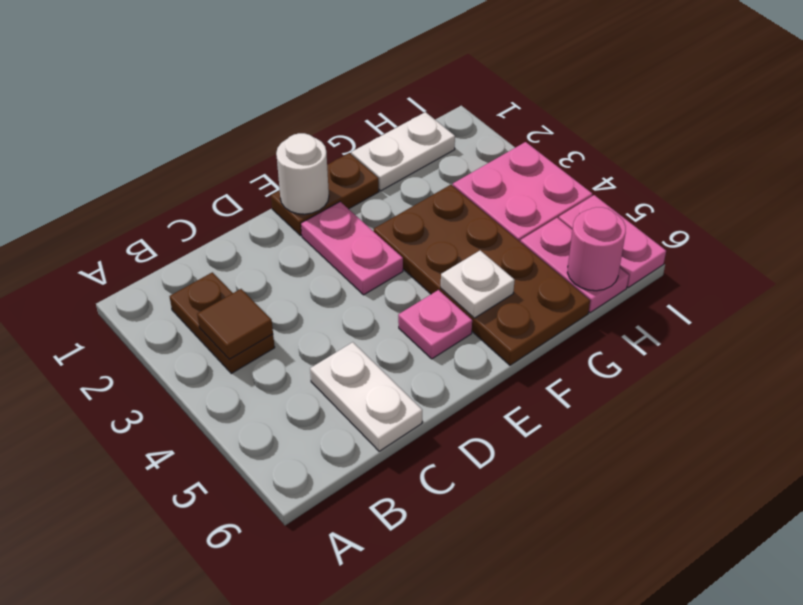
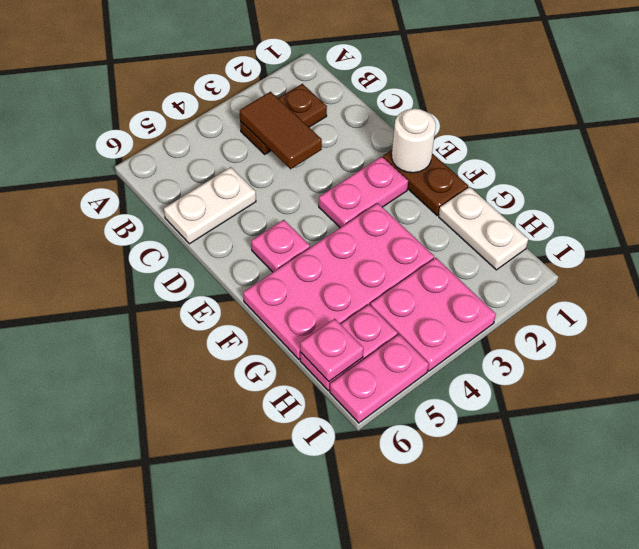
brown tile B3 level 2 -> brown tile B3:C3 level 2
brown plate F3:G6 level 1 -> pink plate F3:G6 level 1
white plate F5 level 2 -> none
pink round brick H6 level 2 -> pink plate H6 level 2

